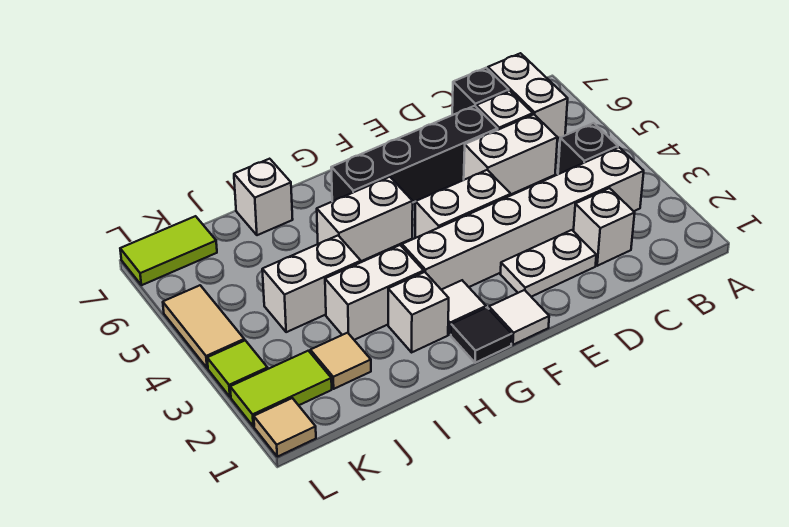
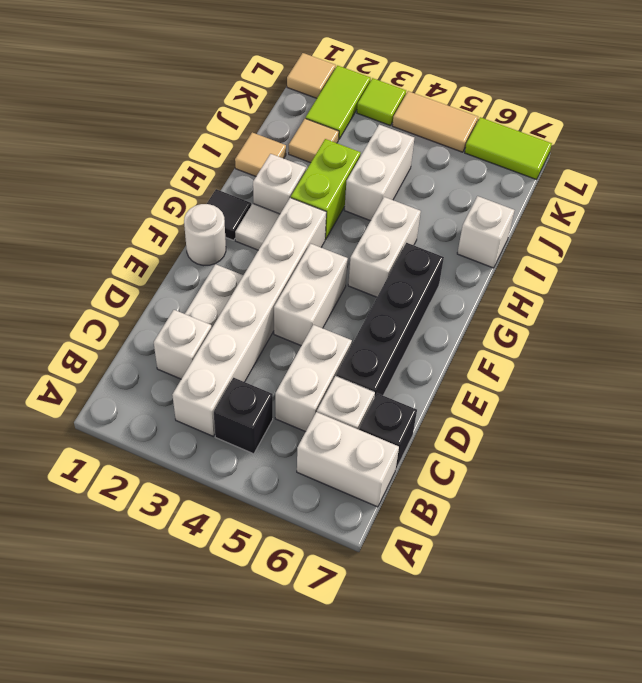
white tile F1 level 1 -> white round brick F1 level 1
white brick H3:I3 level 1 -> lime brick H3:I3 level 1
none -> tan tile I1 level 1
lime tile K7:L7 level 1 -> lime tile L6:L7 level 1

